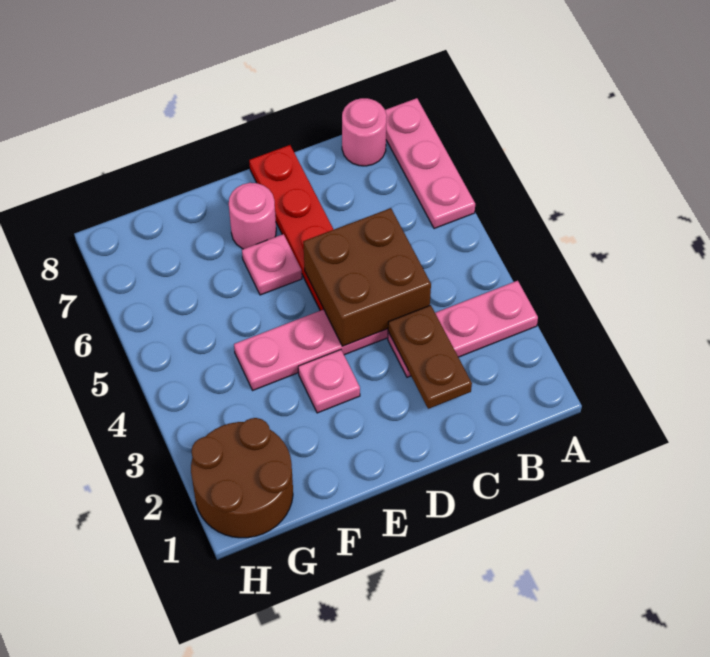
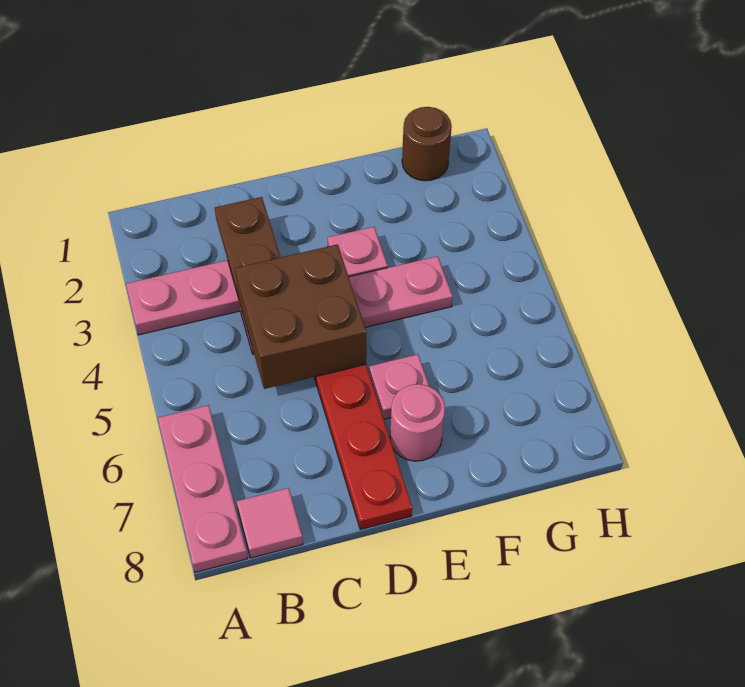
pink round brick B8 level 1 -> pink tile B8 level 1
brown round brick G1:H2 level 1 -> brown round brick G1 level 1

